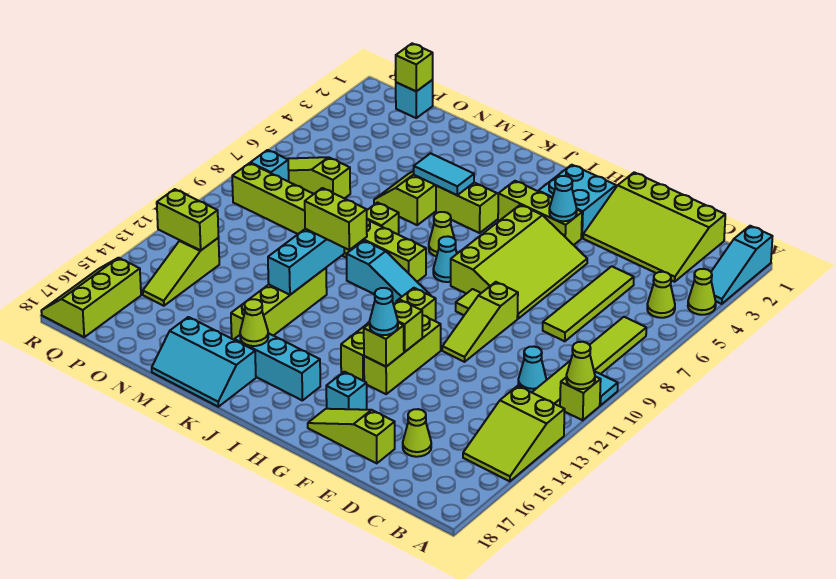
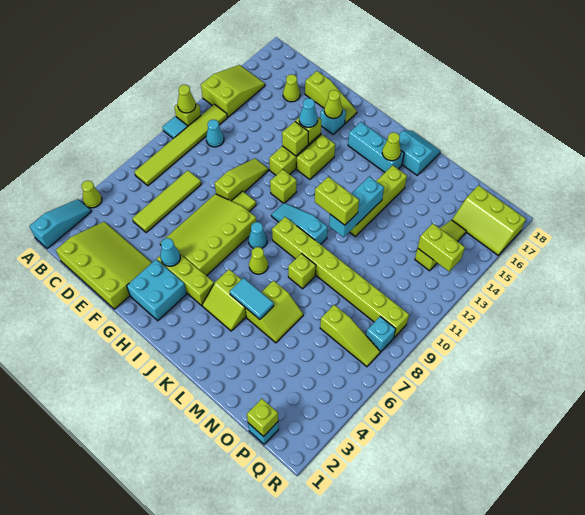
lime cone B5 level 1 -> lime cone G16 level 2
cyan slope K17:M18 level 1 top 17 -> cyan slope K17:L18 level 1 top 17
lime slope Q16:R18 level 1 top Q -> lime slope P16:R17 level 1 top 17

